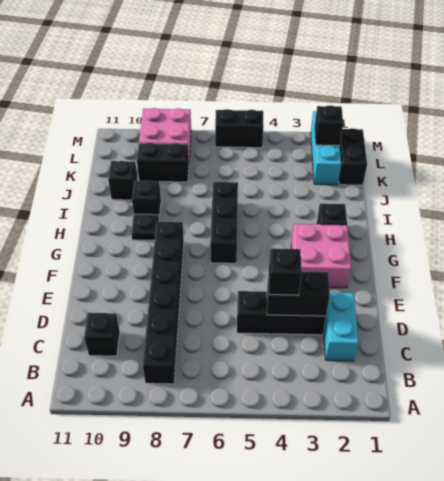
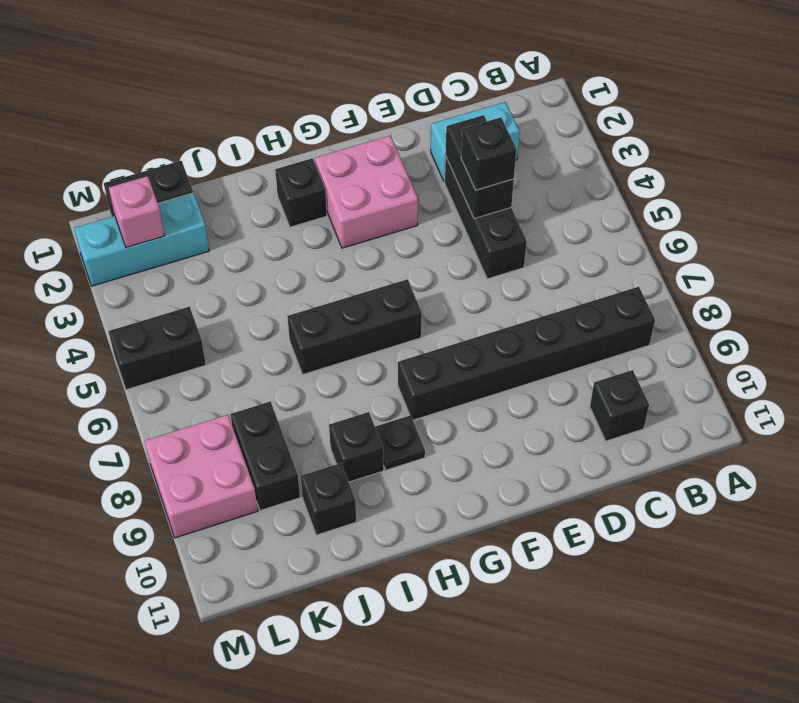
black brick L2 level 2 -> pink brick L2 level 2
black brick M5:M6 level 1 -> black brick L5:M5 level 1

